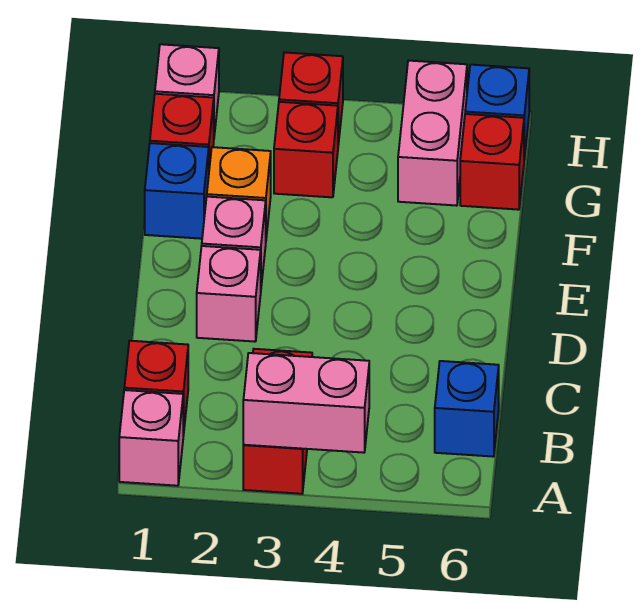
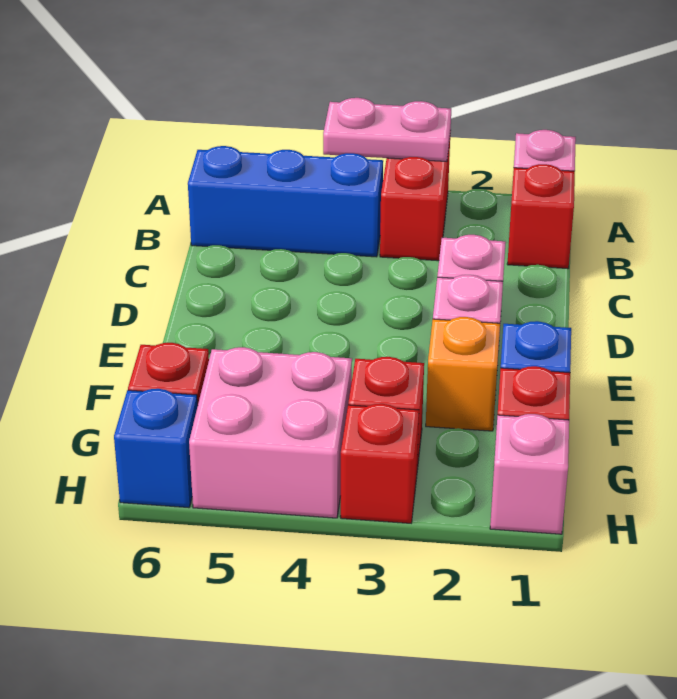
pink brick A3:A4 level 2 -> pink plate A3:A4 level 2
blue brick B6 level 1 -> blue brick B4:B6 level 1
pink brick G5:H5 level 1 -> pink brick G4:H5 level 1

